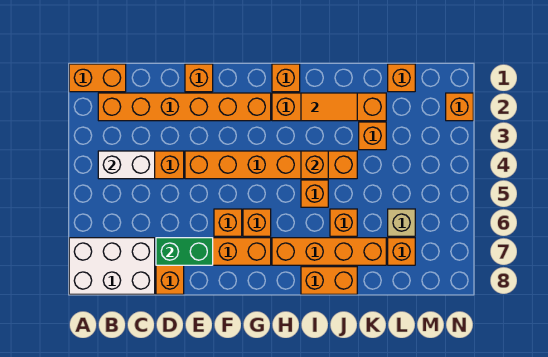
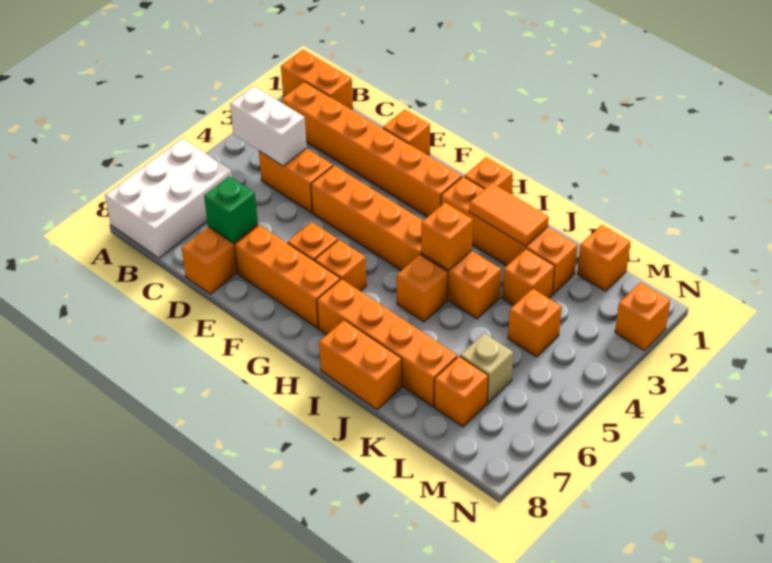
white brick A7:C8 level 1 -> white brick A6:B8 level 1
green brick D7:E7 level 2 -> green brick D7 level 2
orange brick J6 level 1 -> orange brick L4 level 1

